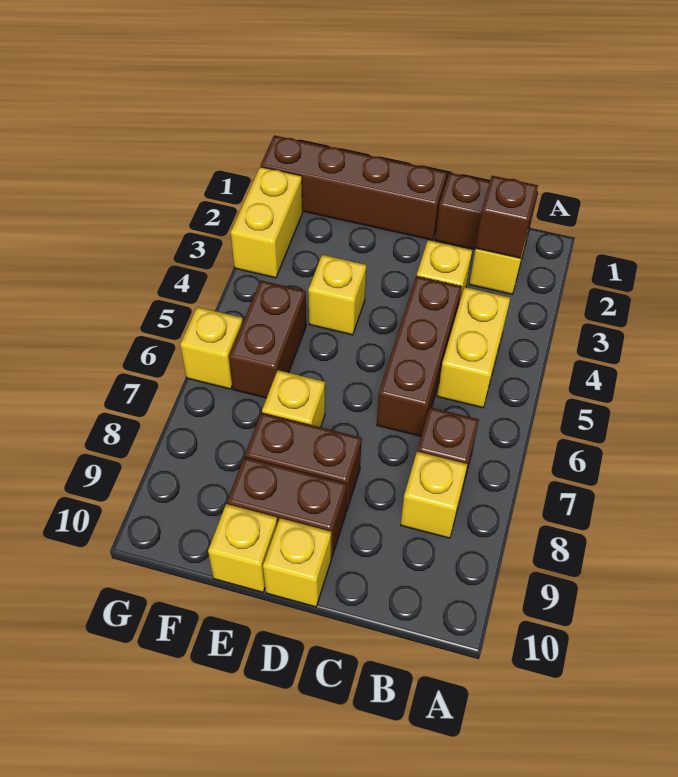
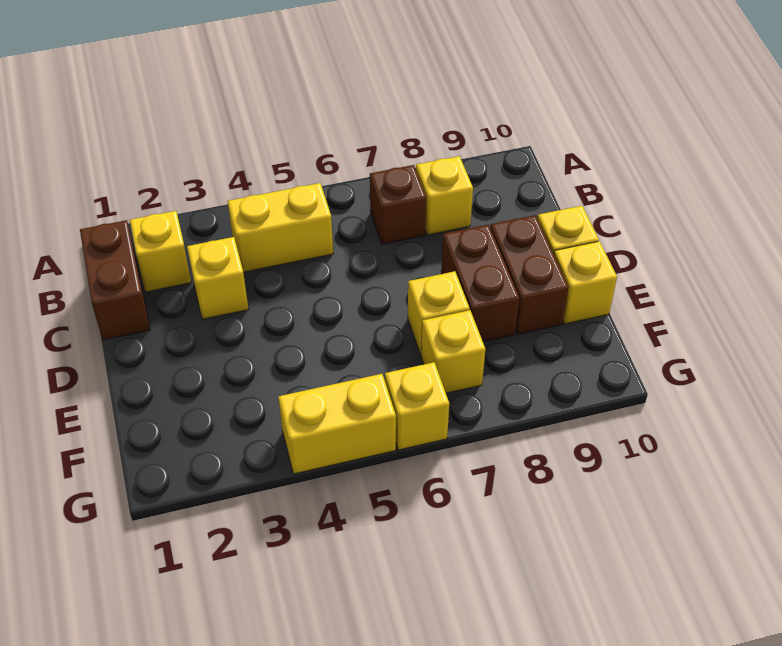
brown brick B2 level 2 -> none
brown brick C4:C6 level 1 -> none
brown brick D1:G1 level 1 -> none
yellow brick E4 level 1 -> yellow brick F7 level 1
brown brick F5:F6 level 1 -> none
yellow brick G2:G3 level 1 -> yellow brick G4:G5 level 1

